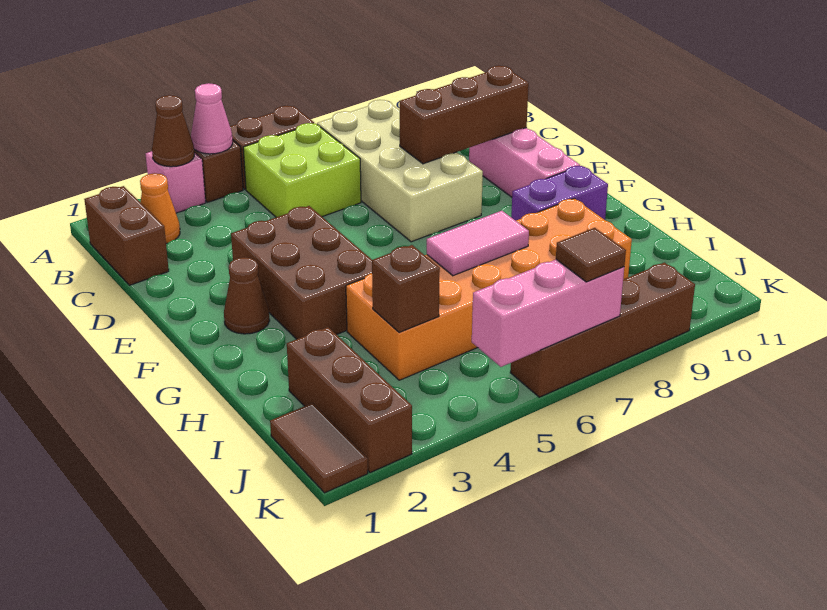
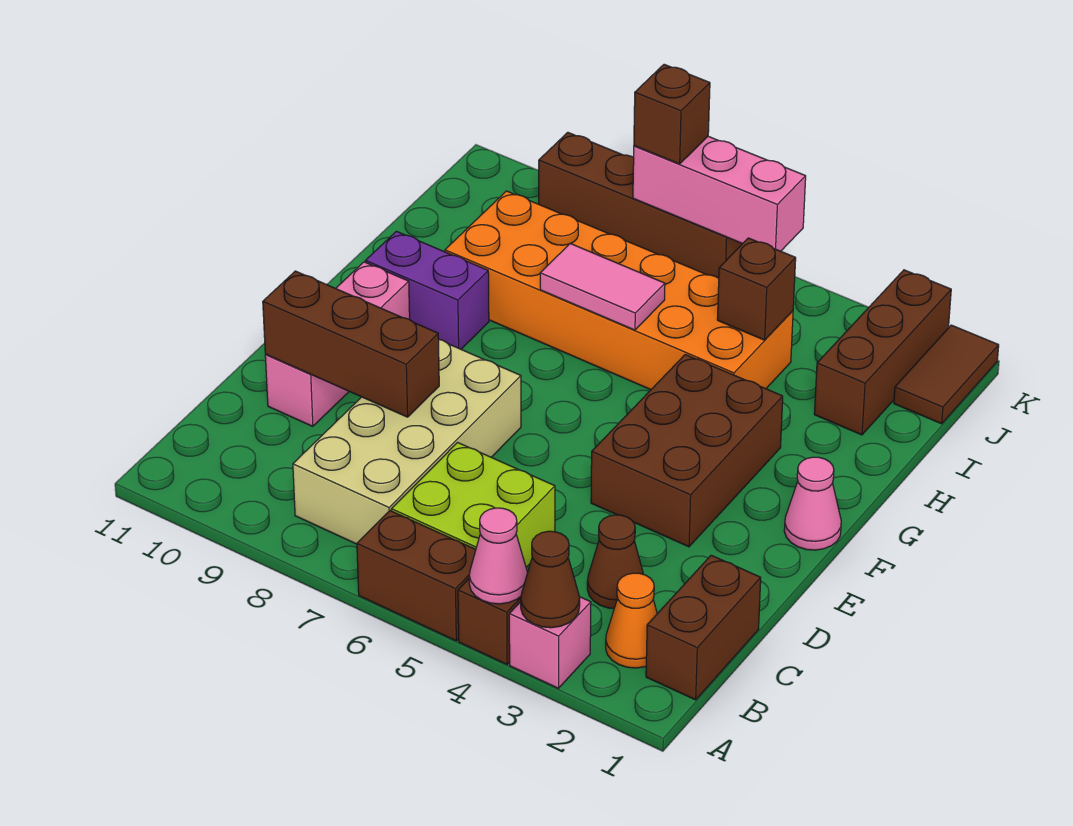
none -> pink cone F1 level 1
brown cone F2 level 1 -> brown cone C3 level 1
brown tile K7 level 3 -> brown brick K7 level 3

